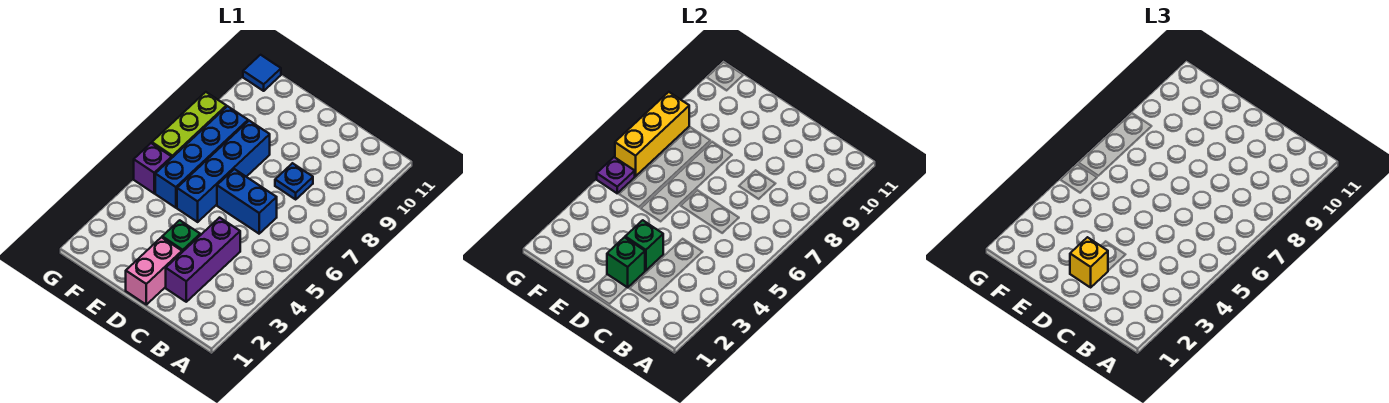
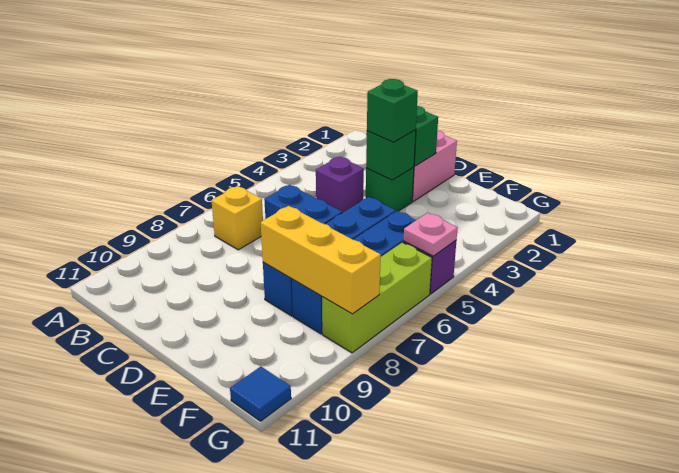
purple brick C2:C4 level 1 -> purple brick C4 level 1
blue plate C8 level 1 -> none
yellow brick D2 level 3 -> yellow brick B7 level 1
none -> green brick D3 level 3
purple plate G5 level 2 -> pink plate G5 level 2
yellow brick G6:G8 level 2 -> yellow brick E8:G8 level 2

